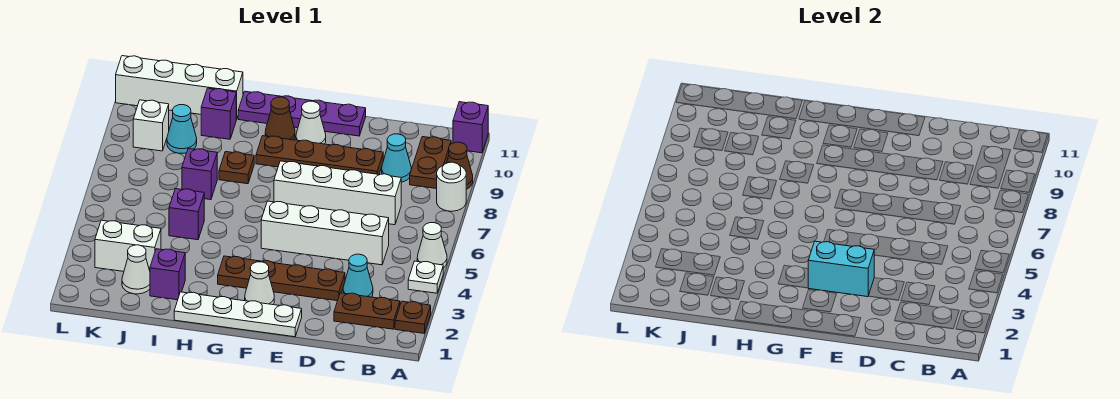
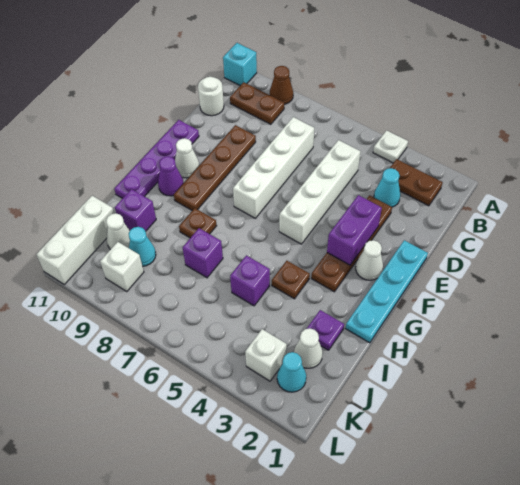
brown plate A2 level 1 -> brown plate H4 level 1
white cone A5 level 1 -> white cone J10 level 1
white round brick A8 level 1 -> white round brick C11 level 1
purple brick A11 level 1 -> cyan brick A11 level 1
brown plate B2:C2 level 1 -> brown plate B2:B3 level 1
cyan cone C9 level 1 -> cyan cone K2 level 1
white plate E1:H1 level 1 -> cyan plate E1:H1 level 1
cyan brick E3:F3 level 2 -> purple brick E3:F3 level 2
brown cone G10 level 1 -> purple cone G10 level 1
purple brick I2 level 1 -> purple plate I2 level 1
white brick I11:L11 level 1 -> white brick J11:L11 level 1
white brick J3:K3 level 1 -> white brick K3 level 1

